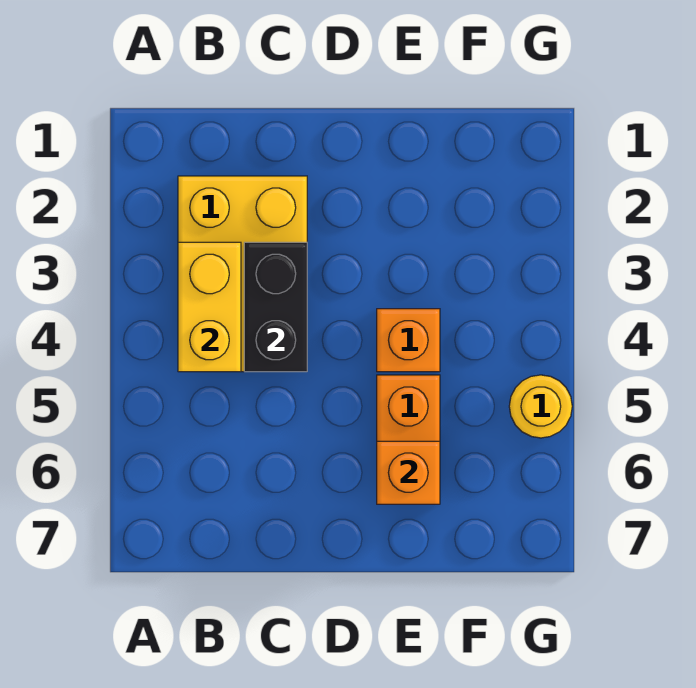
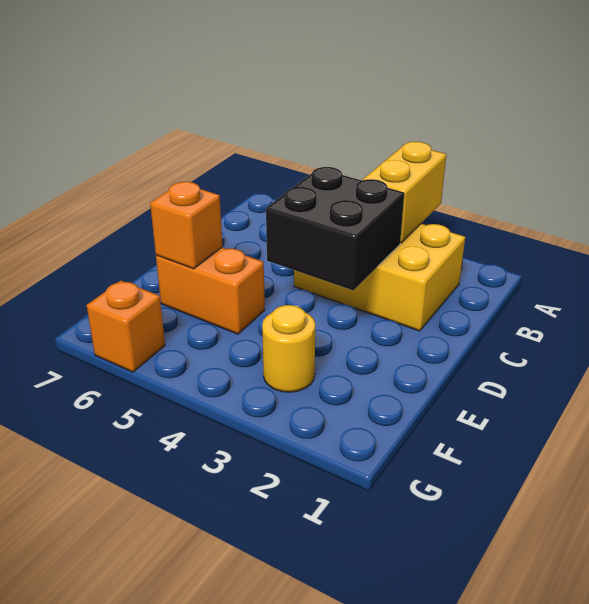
yellow brick B3:B4 level 2 -> yellow brick A3:B3 level 2
black brick C3:C4 level 2 -> black brick C3:D4 level 2
orange brick E4 level 1 -> orange brick G6 level 1
yellow round brick G5 level 1 -> yellow round brick F3 level 1

